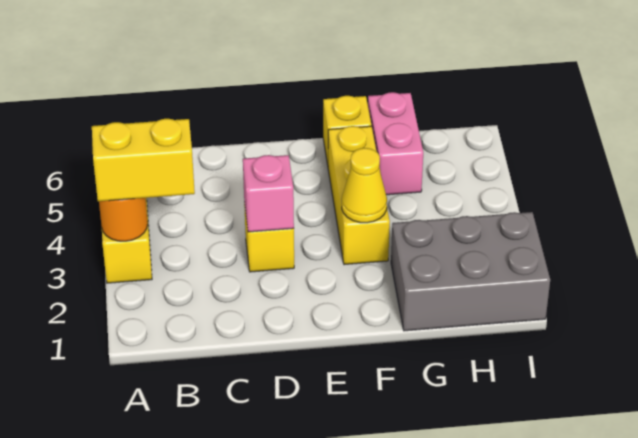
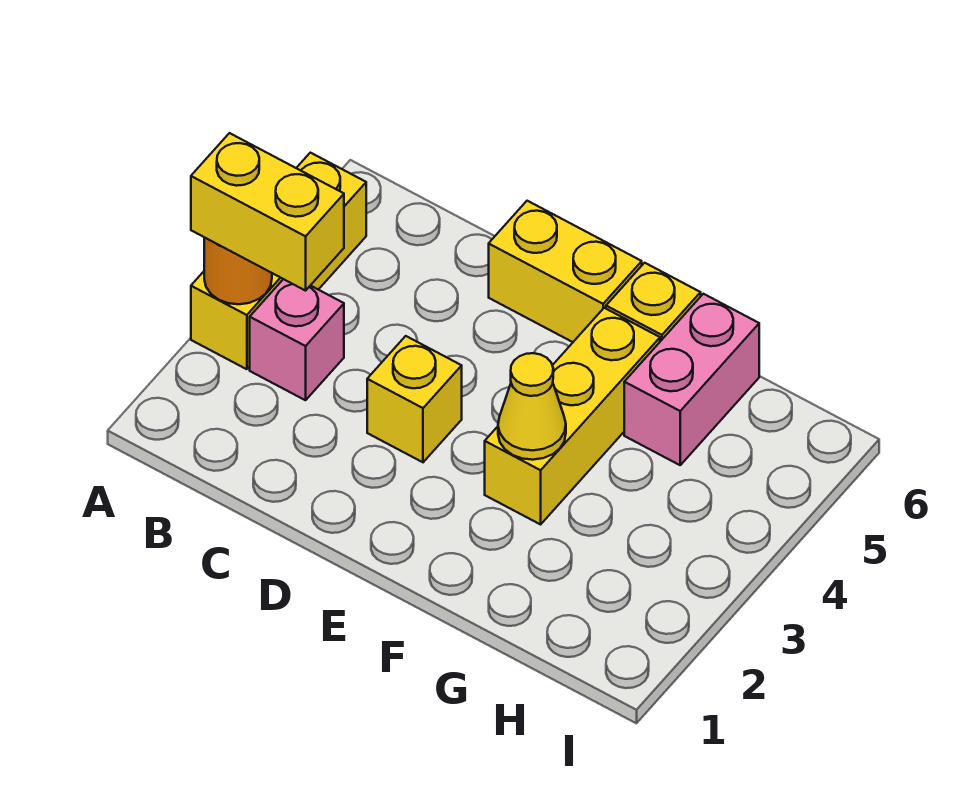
pink brick D3 level 2 -> pink brick B3 level 1
none -> yellow brick D6:E6 level 1
grey brick G1:I2 level 1 -> none

